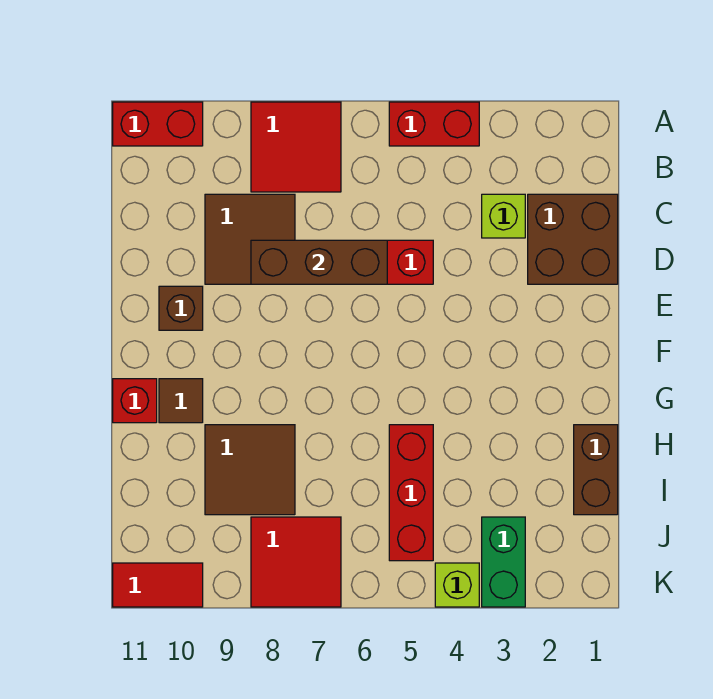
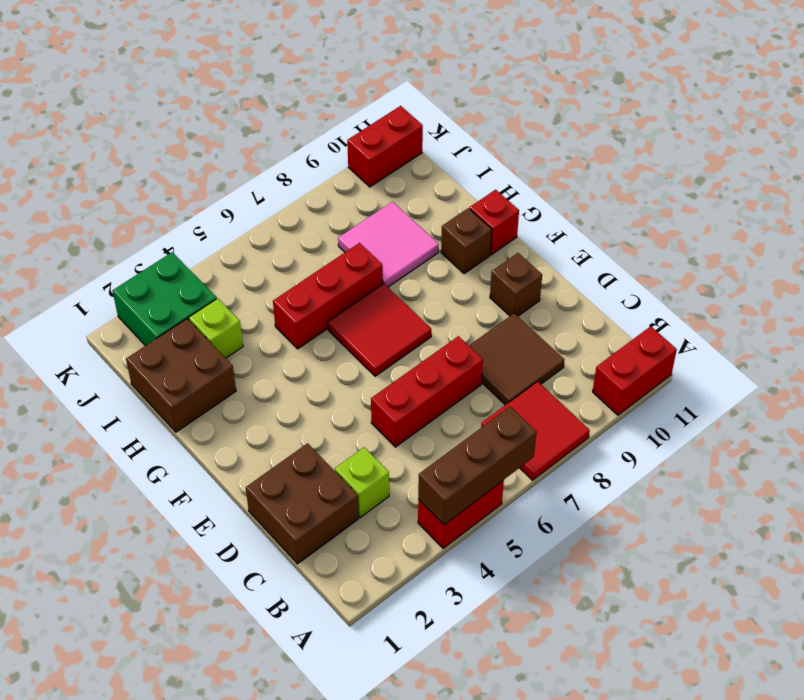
brown brick D6:D8 level 2 -> brown brick A4:A6 level 2
brown tile G10 level 1 -> brown brick G10 level 1
brown brick H1:I1 level 1 -> brown brick H1:I2 level 1
red brick H5:J5 level 1 -> red brick H5:H7 level 1
brown tile H8:I9 level 1 -> pink tile H8:I9 level 1
green brick J3:K3 level 1 -> green brick J2:K3 level 1
red tile J7:K8 level 1 -> red tile F6:G7 level 1
lime brick K4 level 1 -> lime brick I3 level 1
red tile K10:K11 level 1 -> red brick K10:K11 level 1

